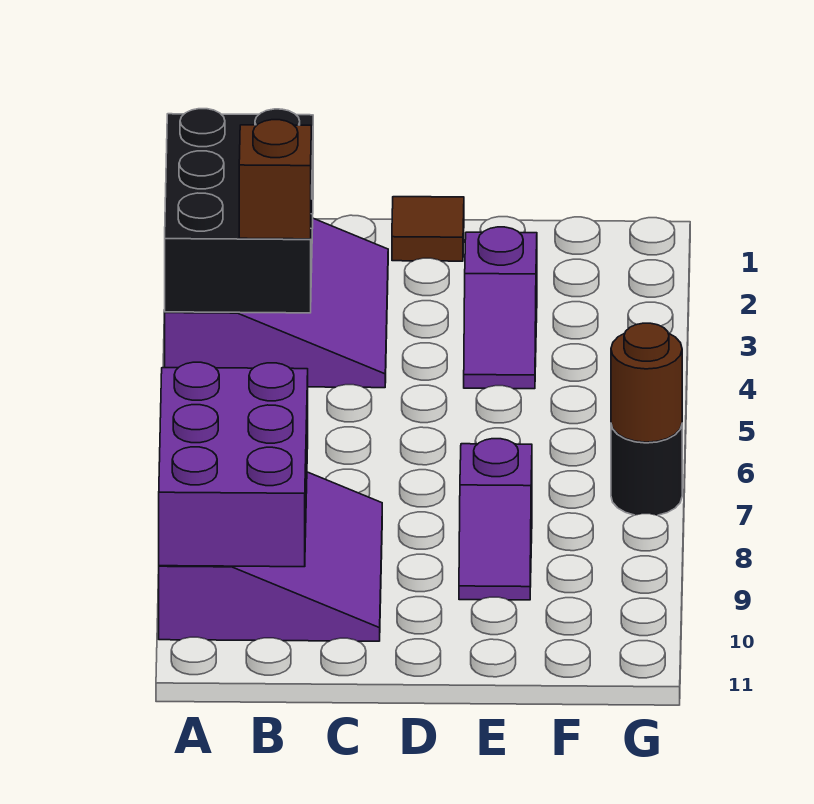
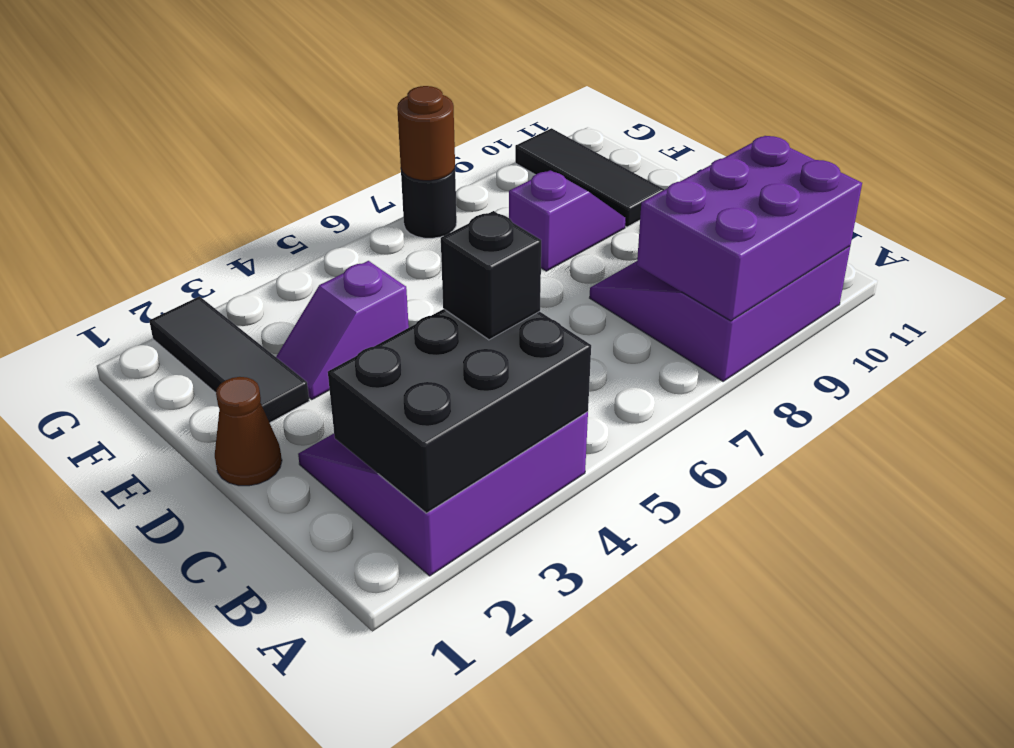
brown brick B4 level 3 -> black brick B4 level 3
brown tile D1 level 1 -> brown cone D1 level 1
none -> black tile E2:G2 level 1
purple slope E3:E4 level 1 top 3 -> purple slope E3:E4 level 1 top 4
none -> black tile E10:G10 level 1

